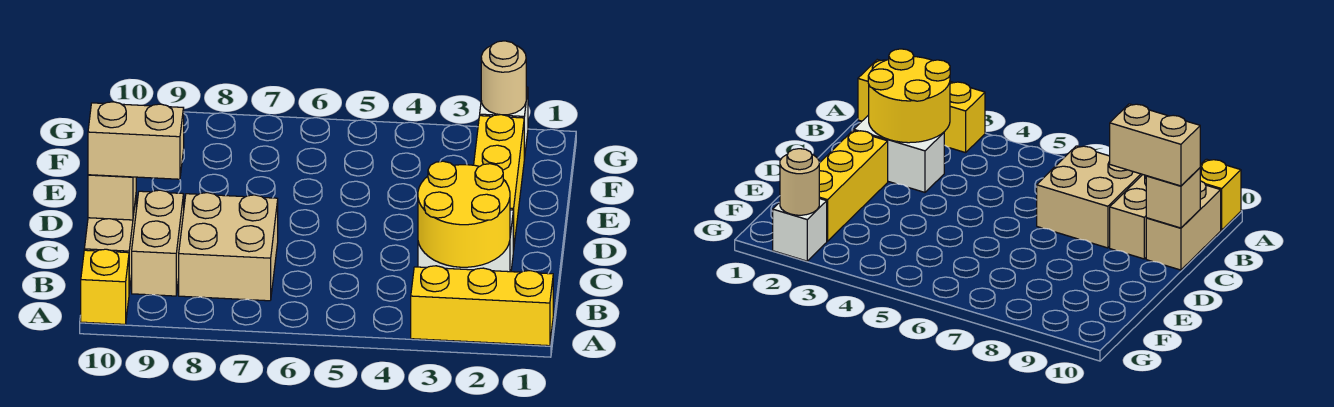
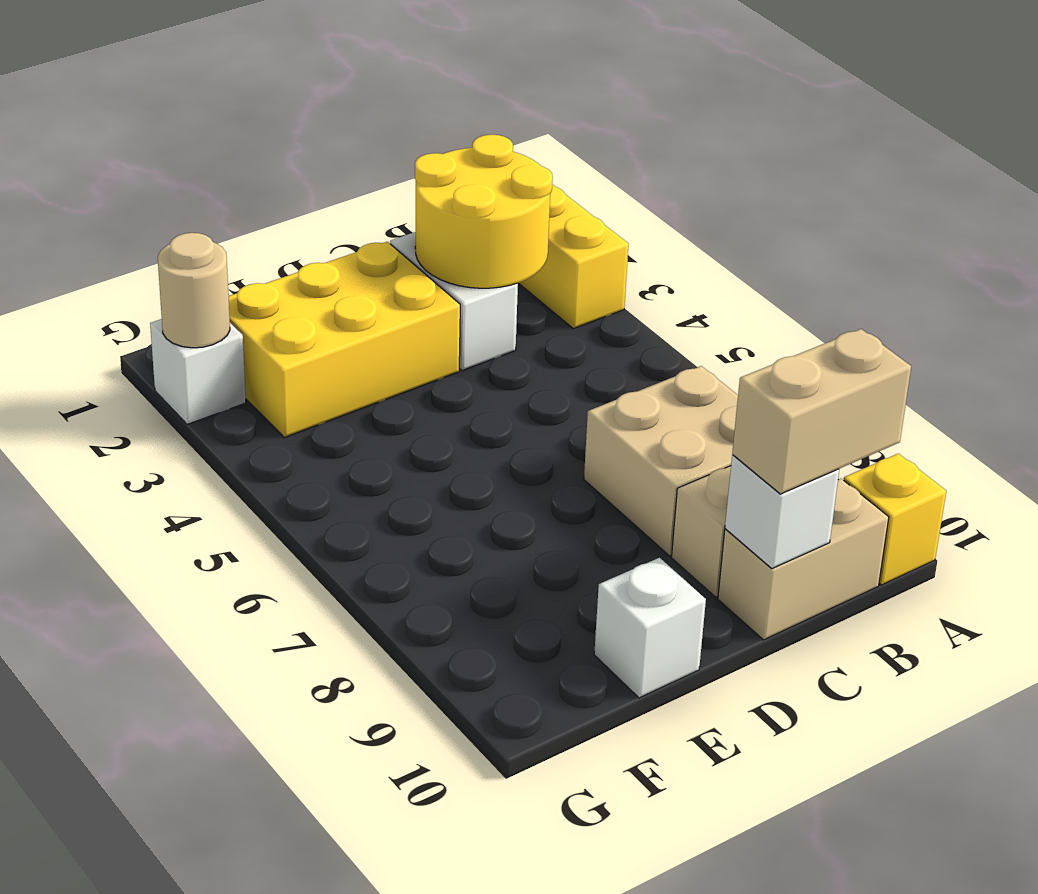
tan brick C9:C10 level 3 -> tan brick B10:C10 level 3
tan brick C10 level 2 -> white brick C10 level 2
yellow brick D2:F2 level 1 -> yellow brick D2:F3 level 1
none -> white brick E10 level 1

